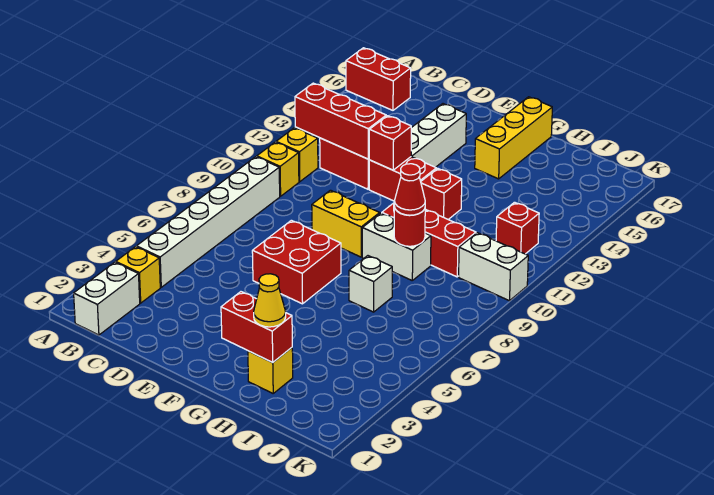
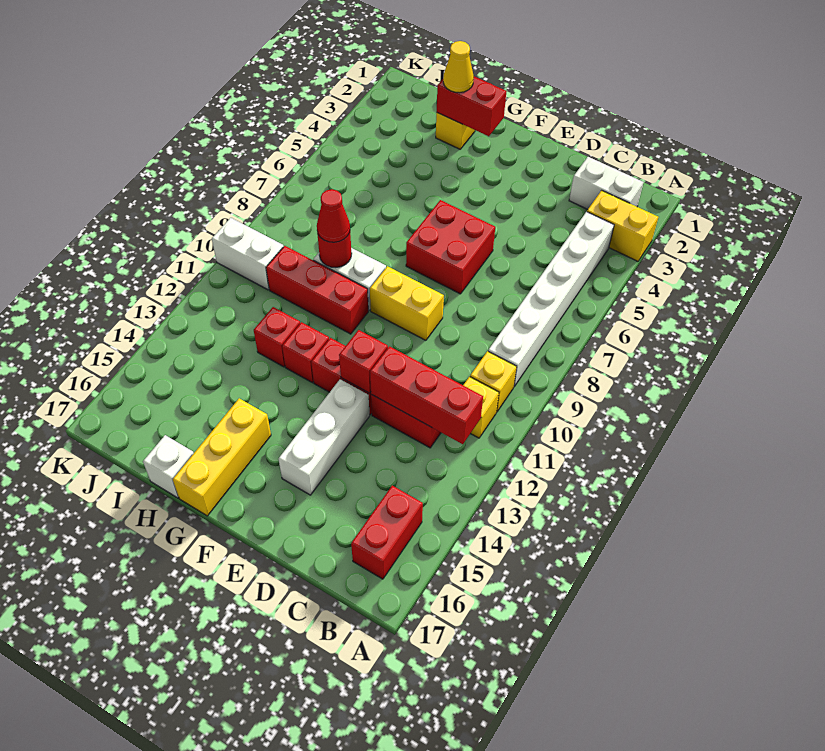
red brick A16:B16 level 1 -> red brick B15:B16 level 1
white brick B1:B2 level 1 -> white brick B2:C2 level 1
yellow brick B3 level 1 -> yellow brick A3:B3 level 1
white brick H7 level 1 -> white brick H17 level 1
red brick J12 level 1 -> red brick H12 level 1

